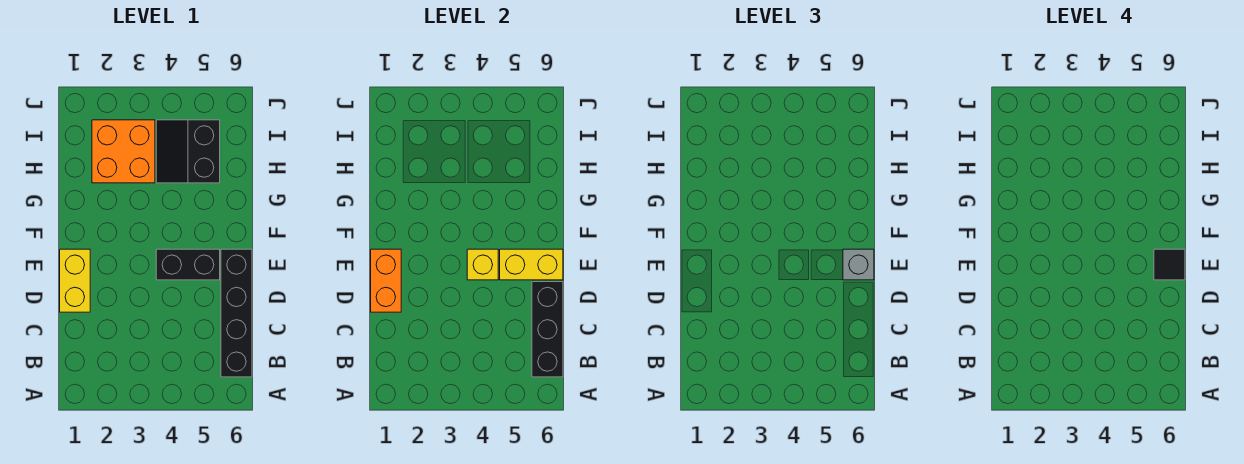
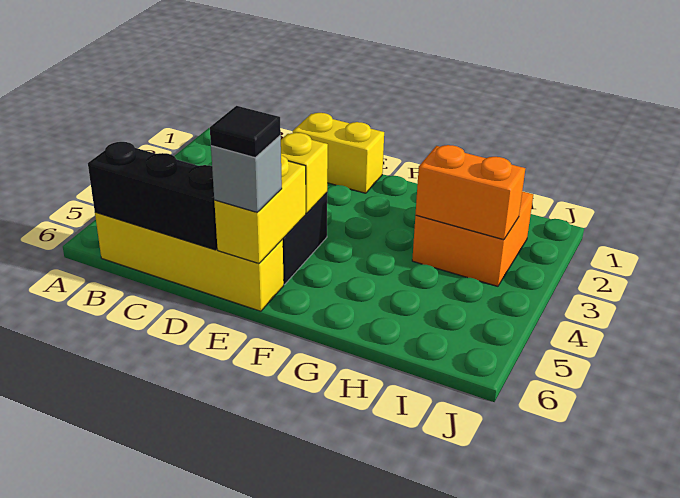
black brick B6:E6 level 1 -> yellow brick B6:E6 level 1
orange brick D1:E1 level 2 -> orange brick H3:I3 level 2
black slope H4:I5 level 1 top 5 -> none

